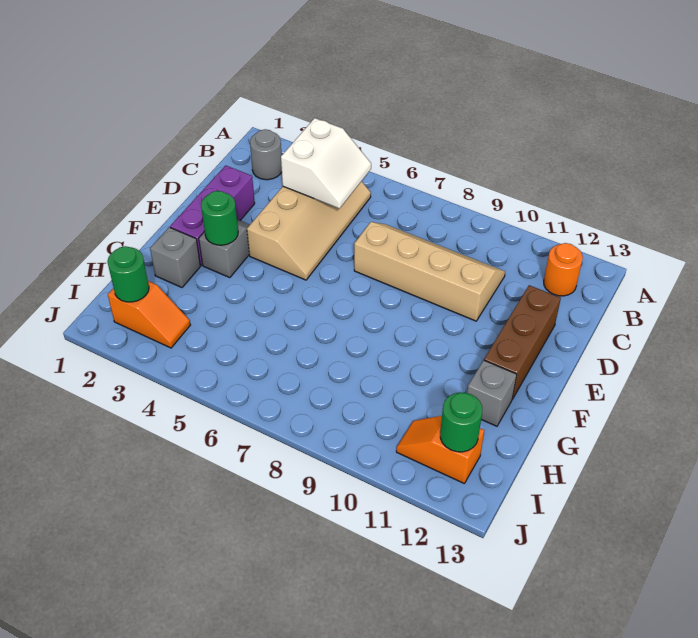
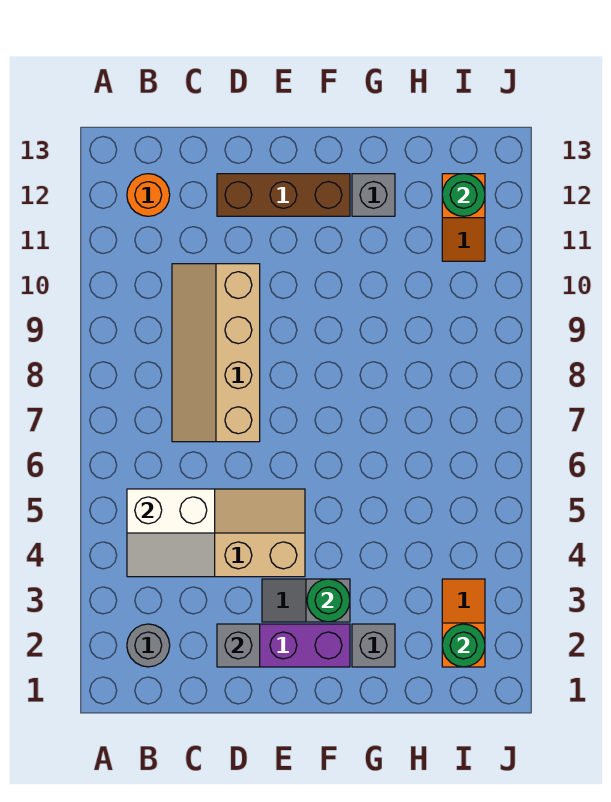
white slope B4:C5 level 2 top 4 -> white slope B4:C5 level 2 top 5
none -> grey brick D2 level 2

